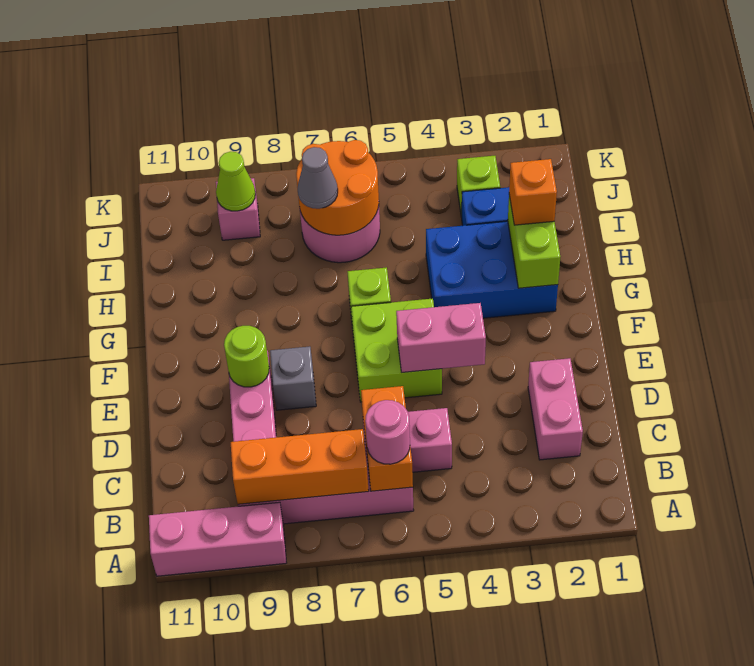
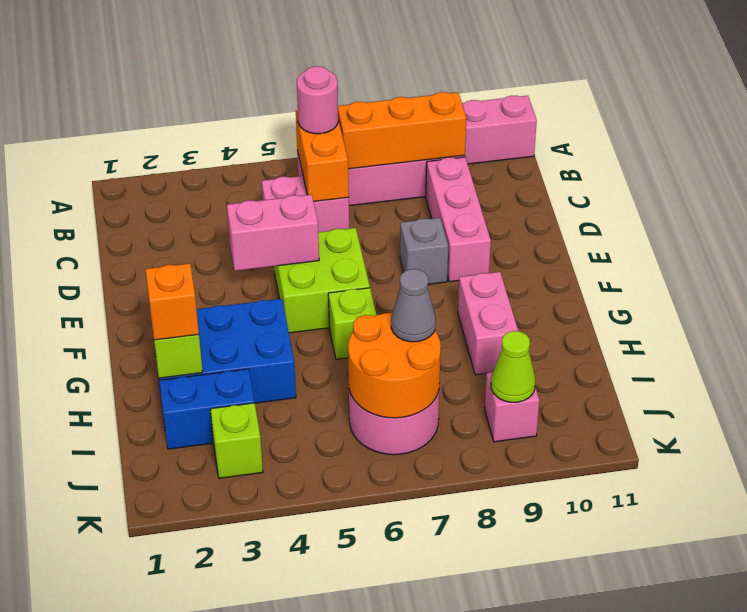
pink brick C2:D2 level 1 -> pink brick G9:H9 level 1
lime round brick E9 level 2 -> none

